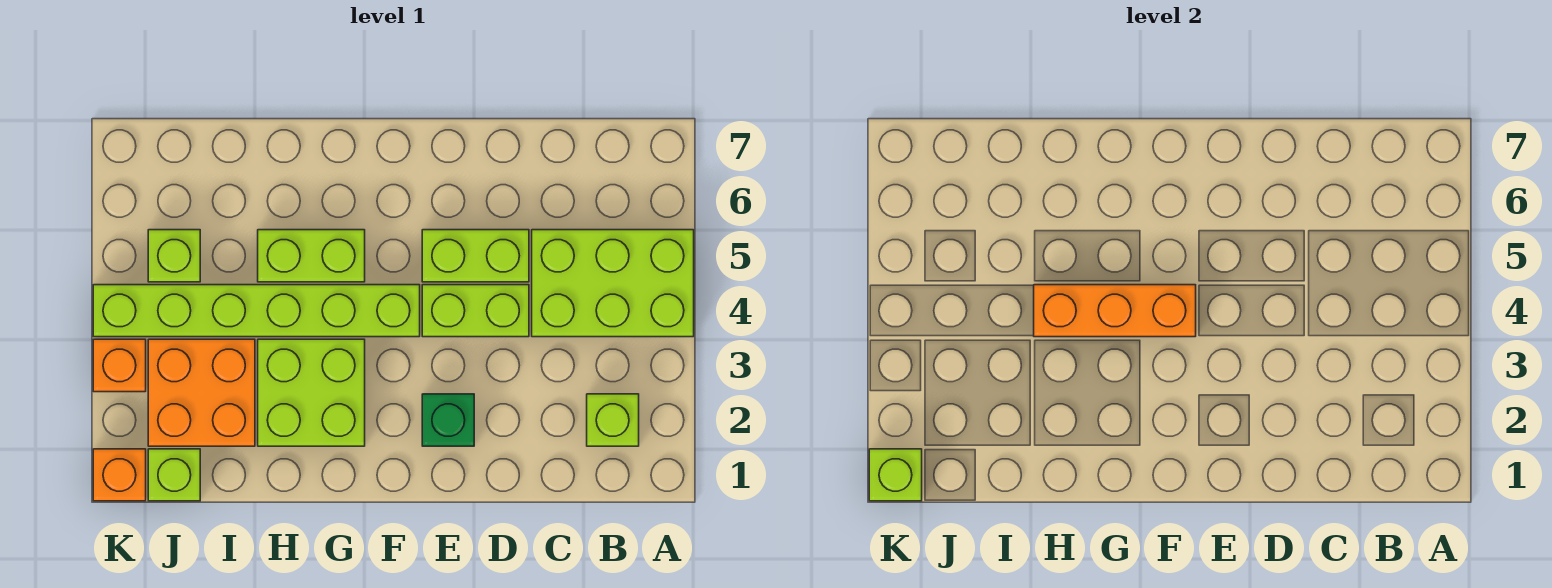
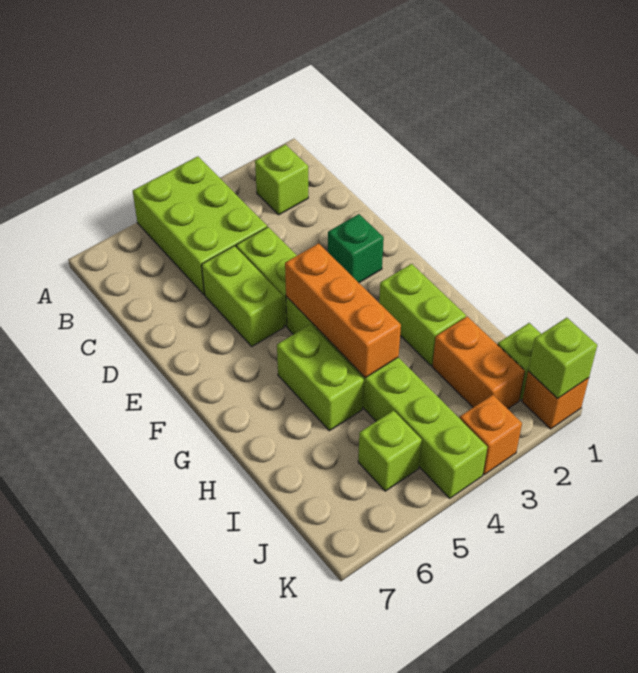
lime brick G2:H3 level 1 -> lime brick G2:H2 level 1
orange brick I2:J3 level 1 -> orange brick I2:J2 level 1

